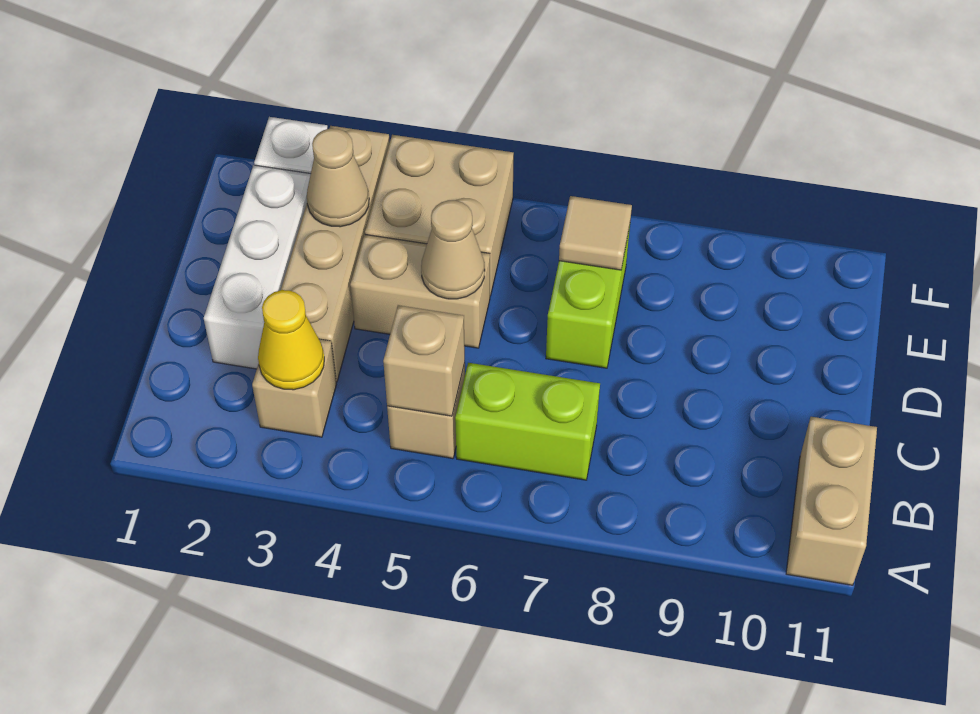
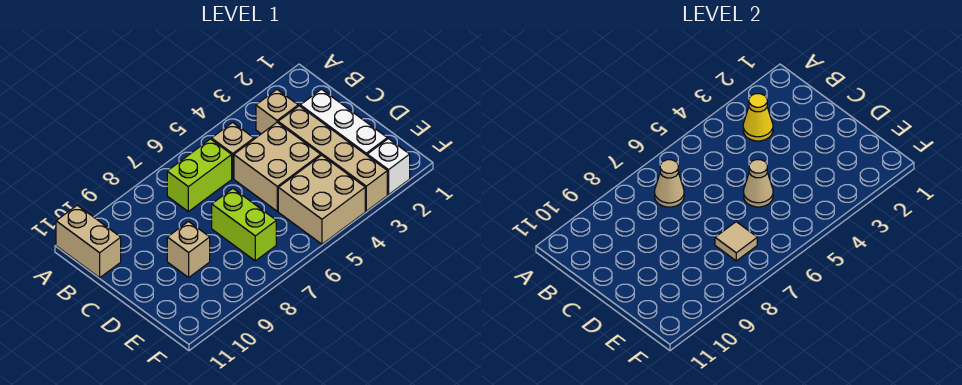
tan brick B5 level 2 -> tan brick D9 level 1
tan brick D4:D5 level 1 -> tan brick C4:D5 level 1
tan cone E3 level 2 -> tan cone B7 level 2

